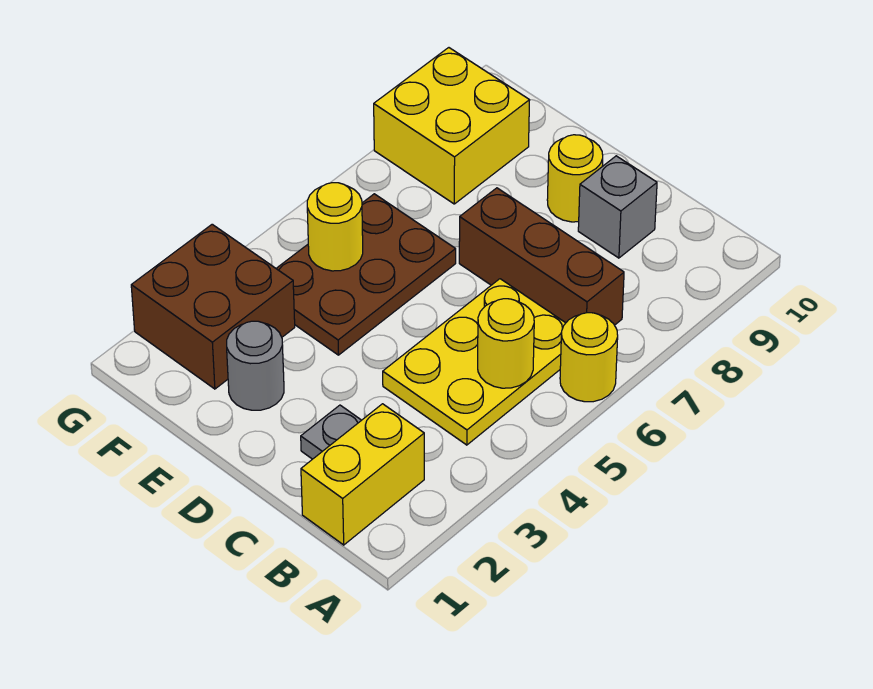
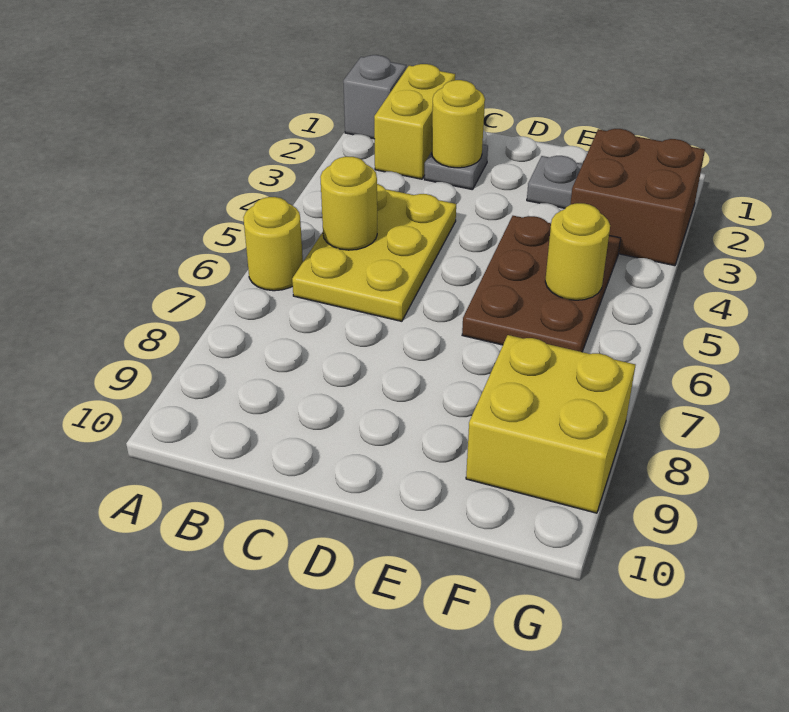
brown brick B7:D7 level 1 -> none
grey brick C9 level 1 -> grey brick A1 level 1
yellow round brick D9 level 1 -> yellow round brick C2 level 2
grey round brick E2 level 1 -> grey plate E2 level 1

